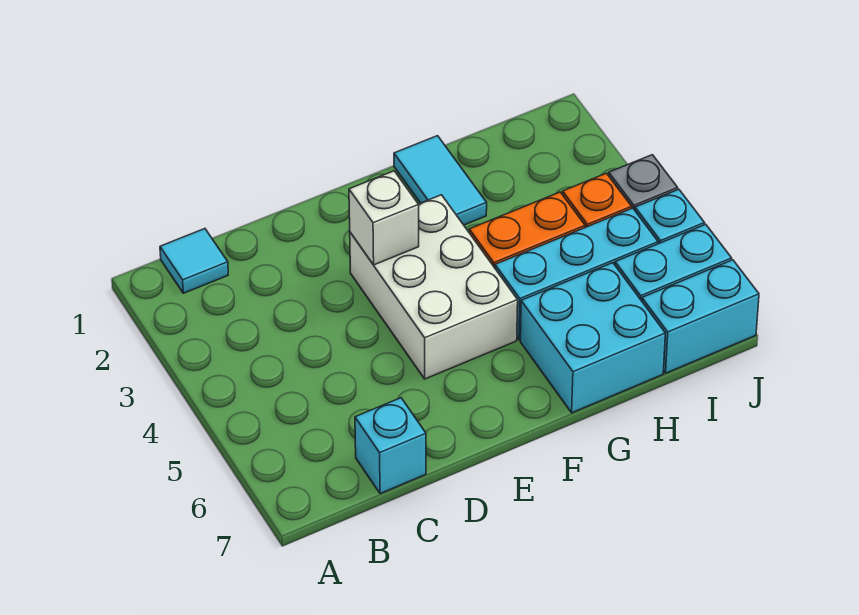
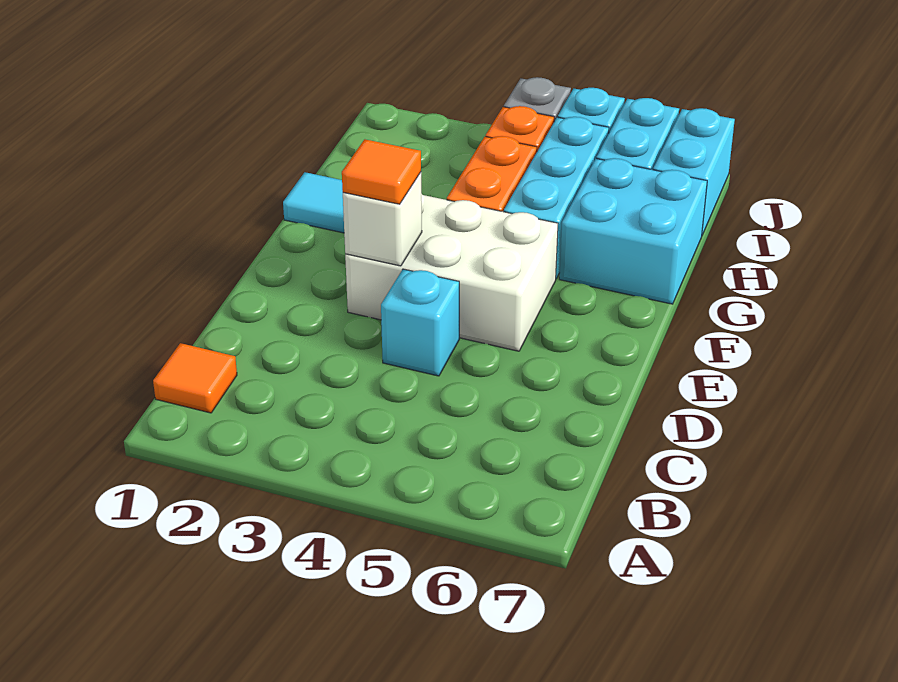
cyan tile B1 level 1 -> orange tile B1 level 1
cyan brick C7 level 1 -> cyan brick D4 level 1
none -> orange tile E3 level 3

